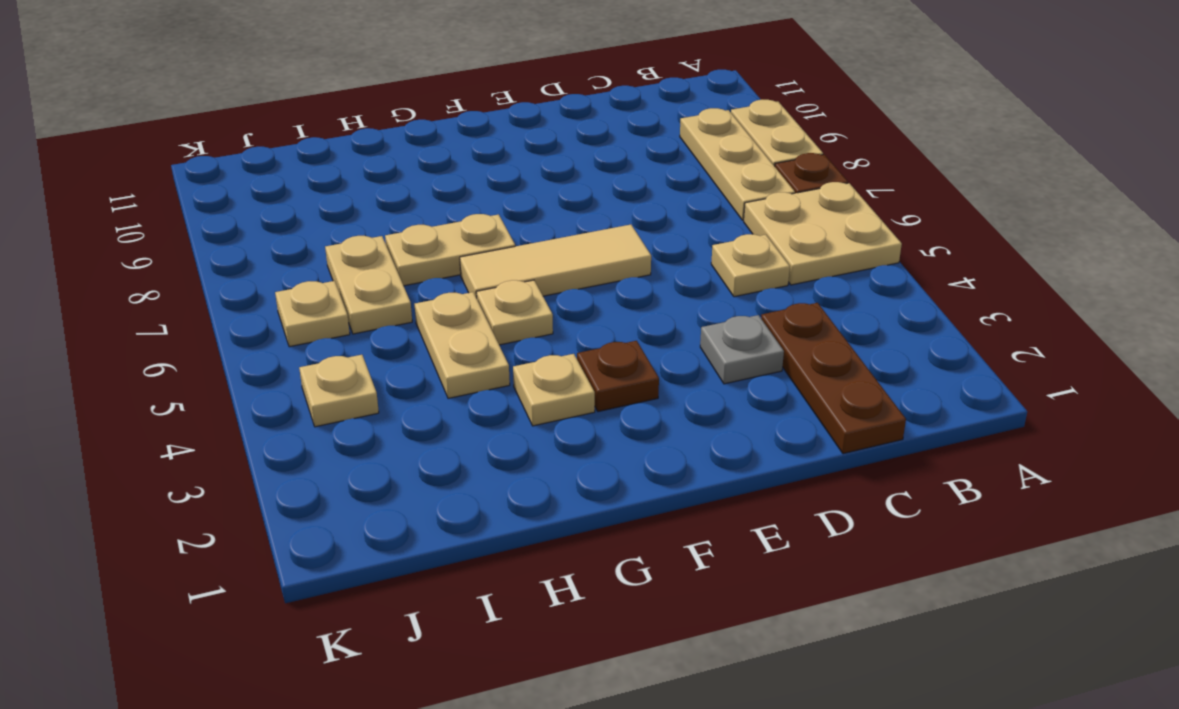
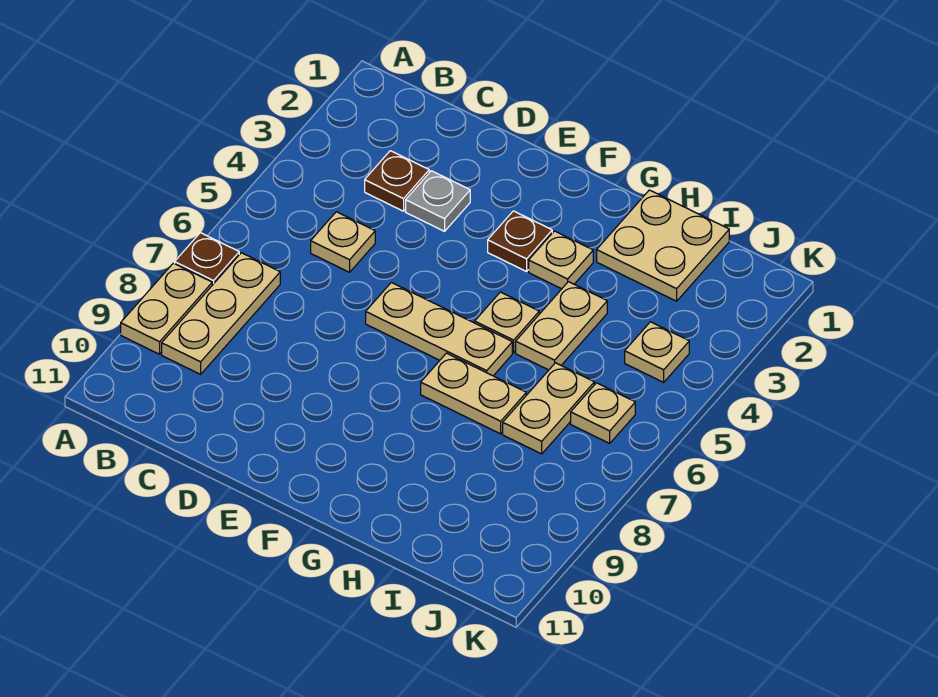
tan plate A5:B6 level 1 -> tan plate H1:I2 level 1
brown plate C1:C3 level 1 -> brown plate C3 level 1
tan tile E6:G6 level 1 -> tan plate E6:G6 level 1

